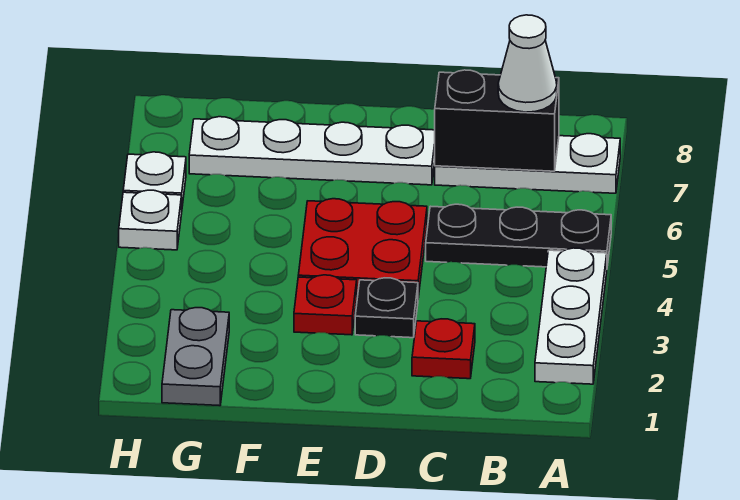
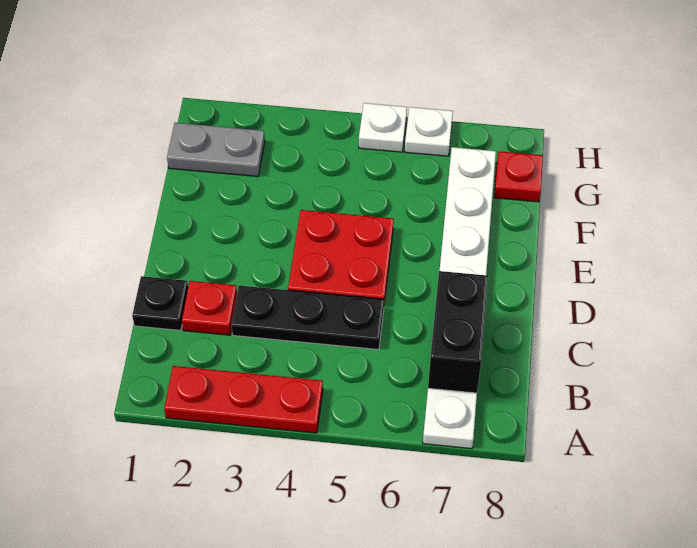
white plate A2:A4 level 1 -> red plate A2:A4 level 1
black plate A5:C5 level 1 -> black plate C3:C5 level 1
white cone B7 level 3 -> none
black plate D3 level 1 -> black plate C1 level 1
red plate E3 level 1 -> red plate G8 level 1

